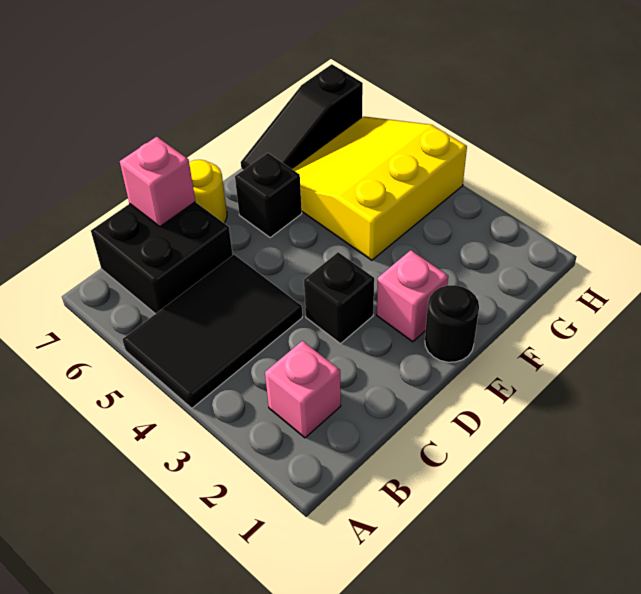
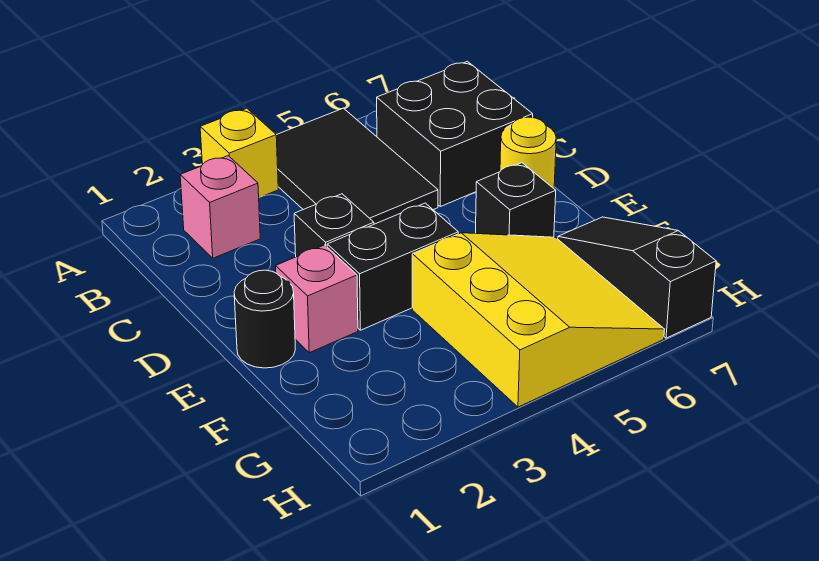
none -> yellow brick A3 level 1
pink brick C7 level 2 -> none
none -> black brick E3:E4 level 1

